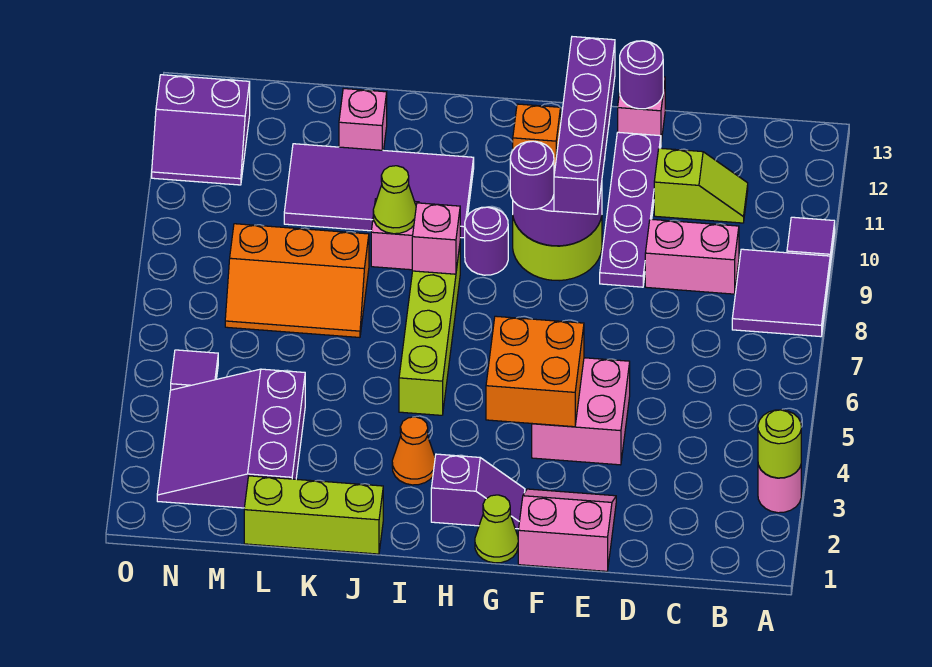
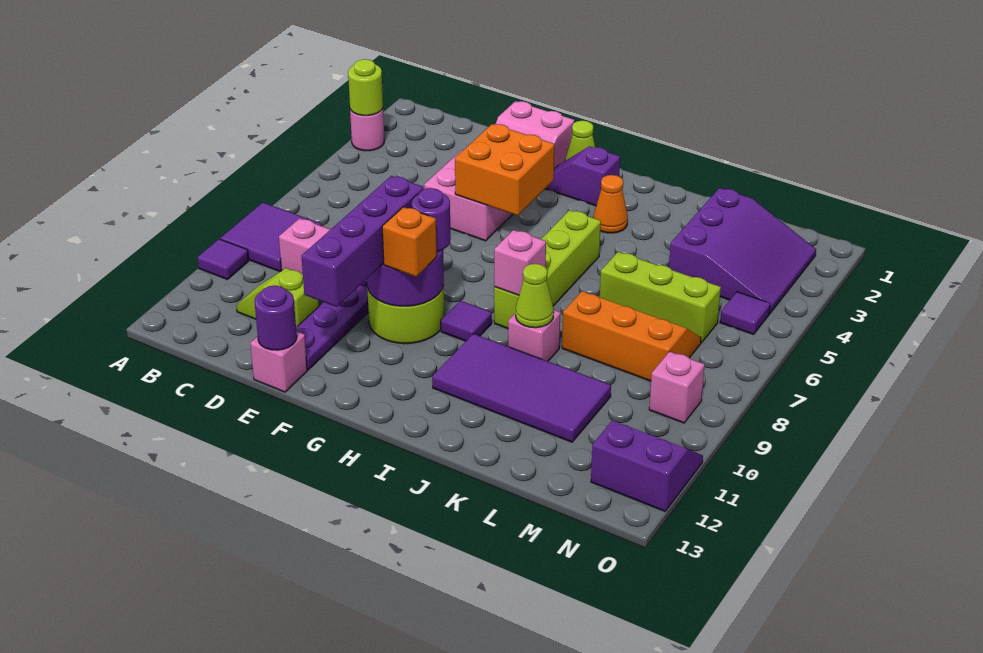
purple round brick H9 level 1 -> purple tile H9 level 1
lime brick J1:L1 level 1 -> lime brick K6:M6 level 1
pink brick K12 level 1 -> pink brick N9 level 1

